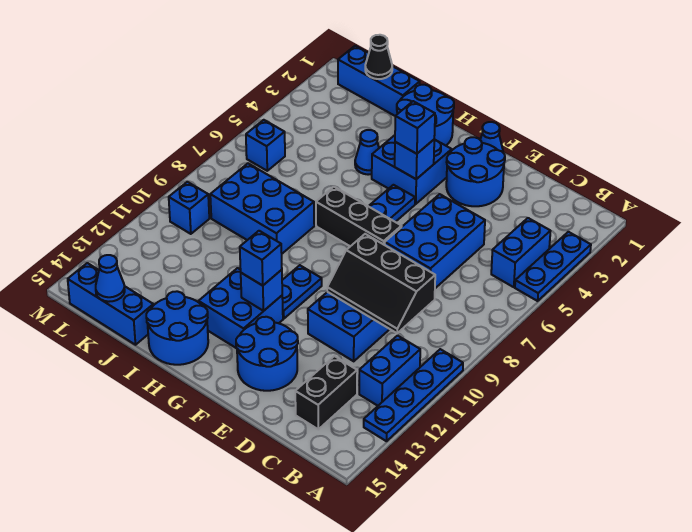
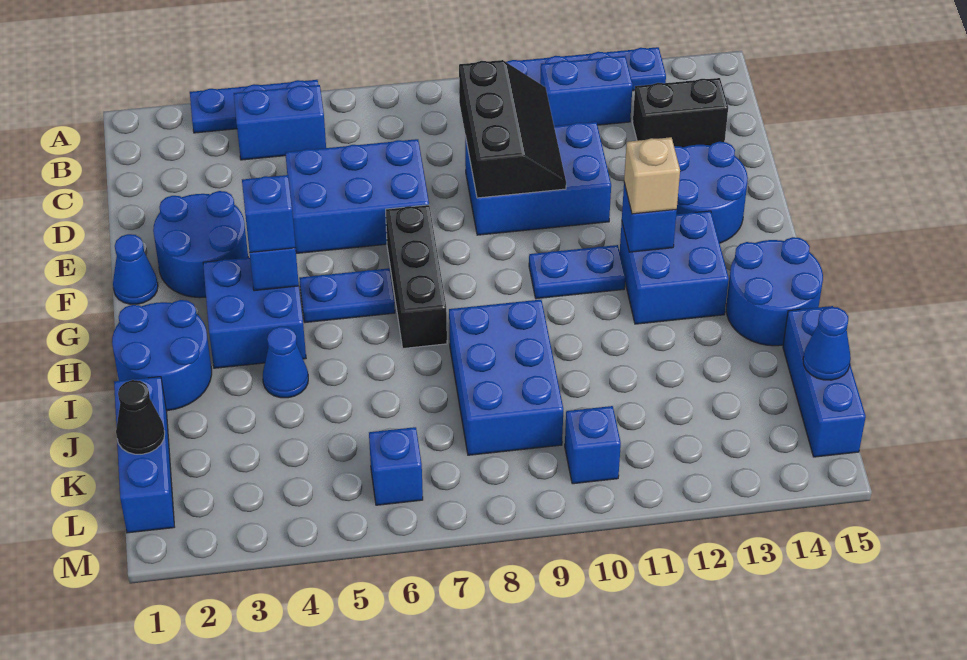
blue brick G12 level 3 -> tan brick G12 level 3

